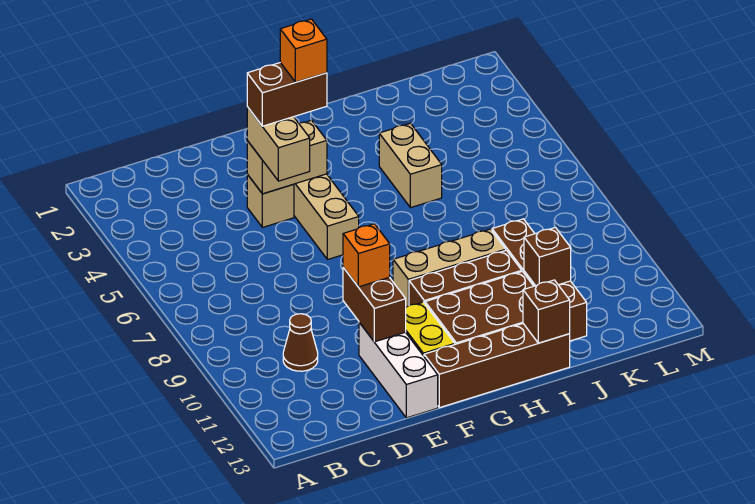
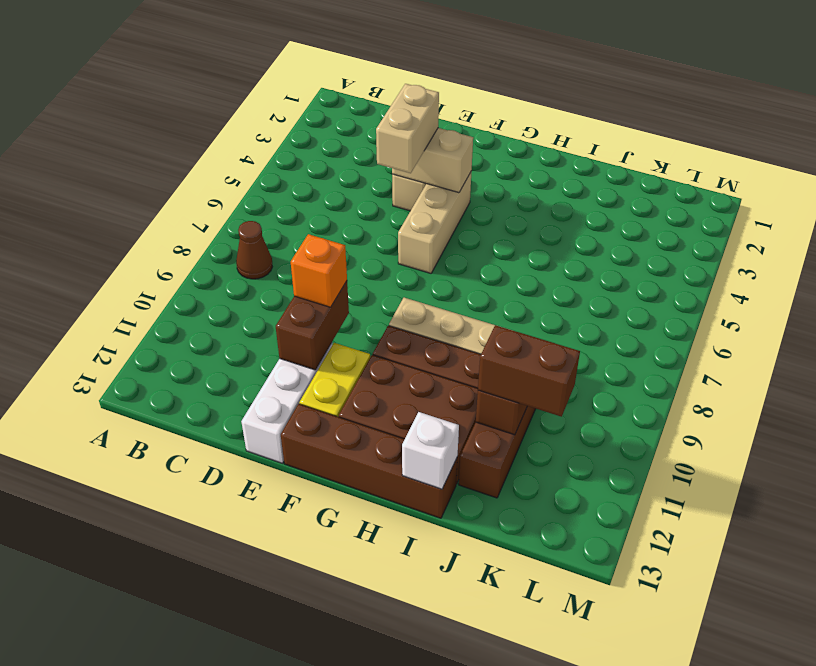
brown cone C10 level 1 -> brown cone B8 level 1
brown brick E4:F4 level 4 -> brown brick J11:K11 level 3
orange brick F4 level 5 -> none
tan brick I4:I5 level 1 -> none
brown brick I13 level 2 -> white brick I13 level 2

